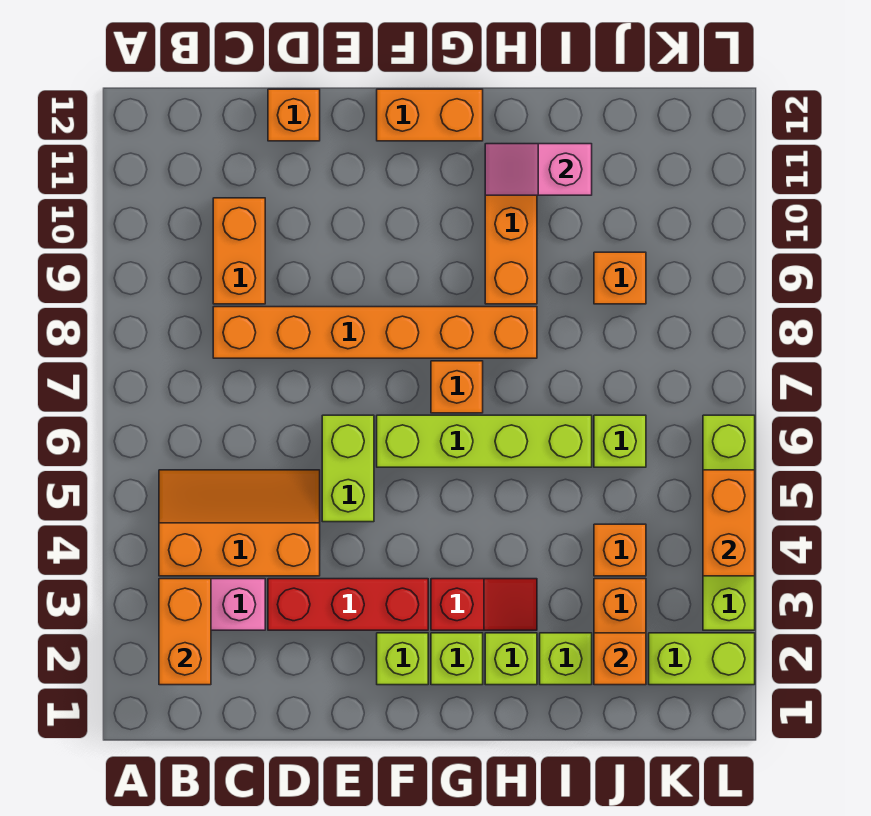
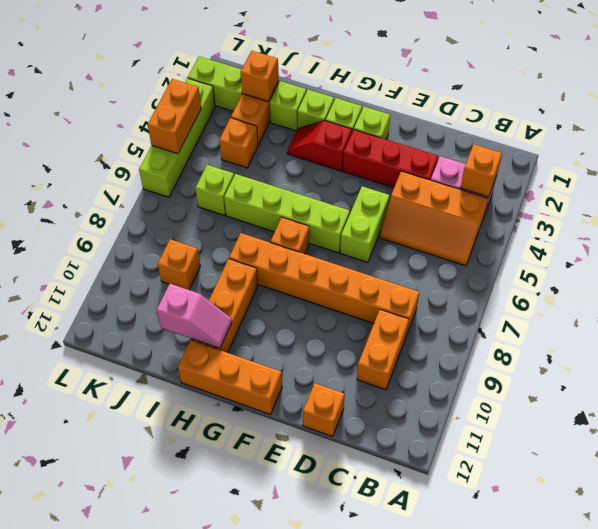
orange brick B2:B3 level 2 -> orange brick B3 level 2
orange brick F12:G12 level 1 -> orange brick F12:H12 level 1

